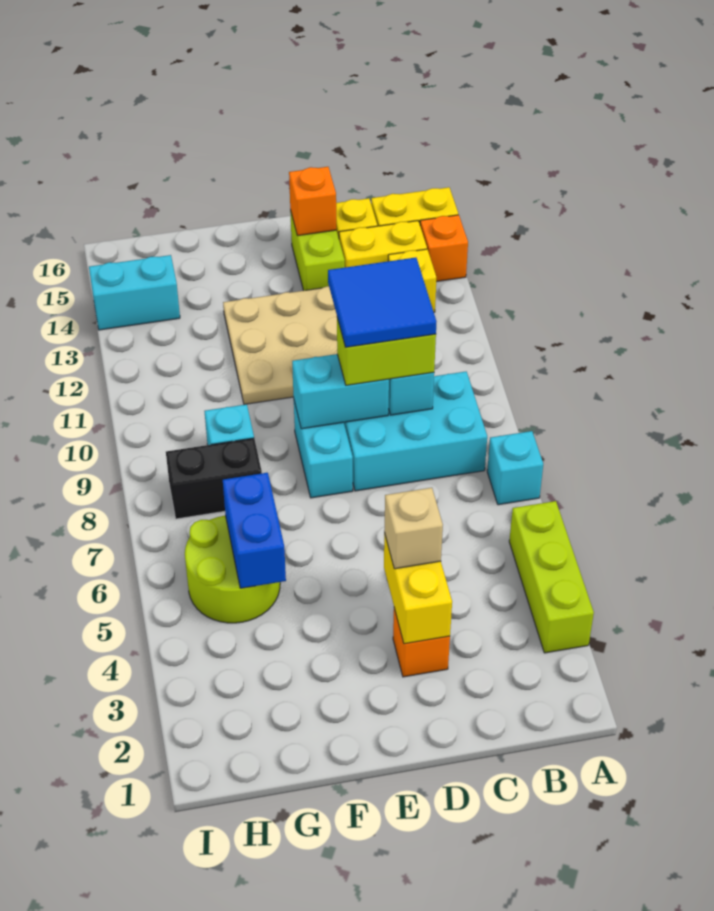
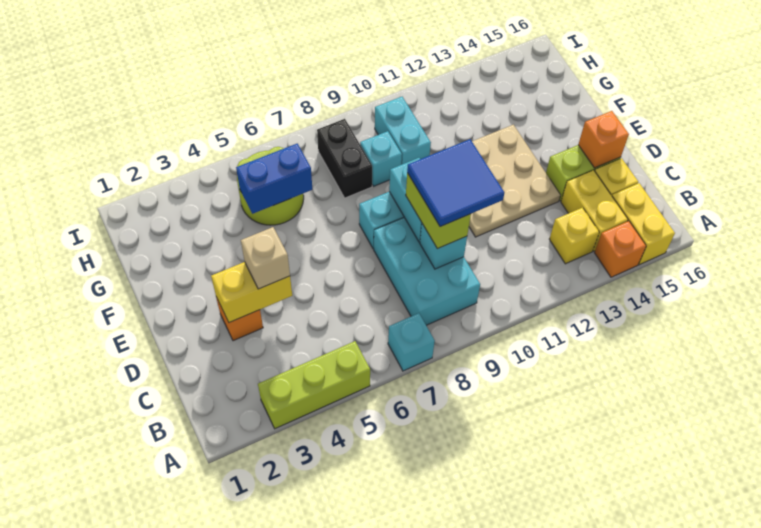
cyan brick H14:I14 level 1 -> cyan brick G10:H10 level 1

